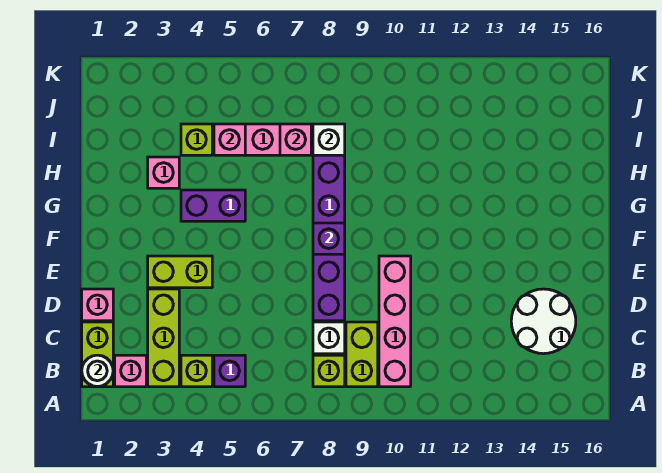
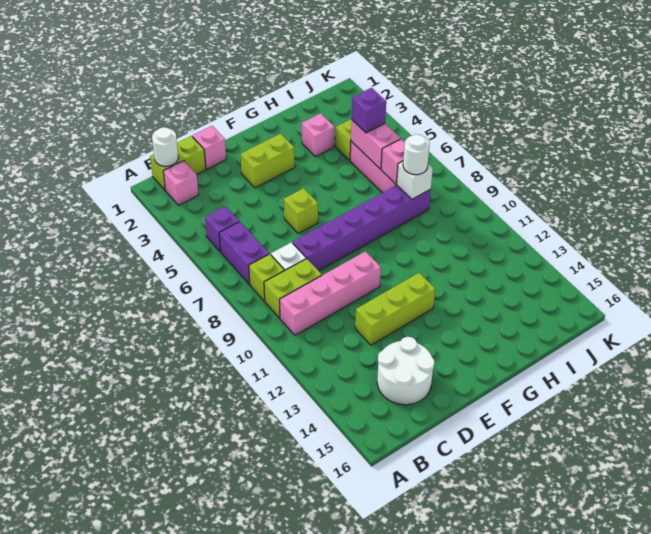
lime brick B3:D3 level 1 -> lime brick D12:F12 level 1
lime brick B4 level 1 -> lime brick E6 level 1
lime brick E3:E4 level 1 -> lime brick E3:F3 level 1
purple brick F8 level 2 -> purple brick I5 level 3
purple brick G4:G5 level 1 -> purple brick B6:B7 level 1
pink brick I5 level 2 -> pink brick I5:I6 level 2
none -> white round brick I8 level 3

